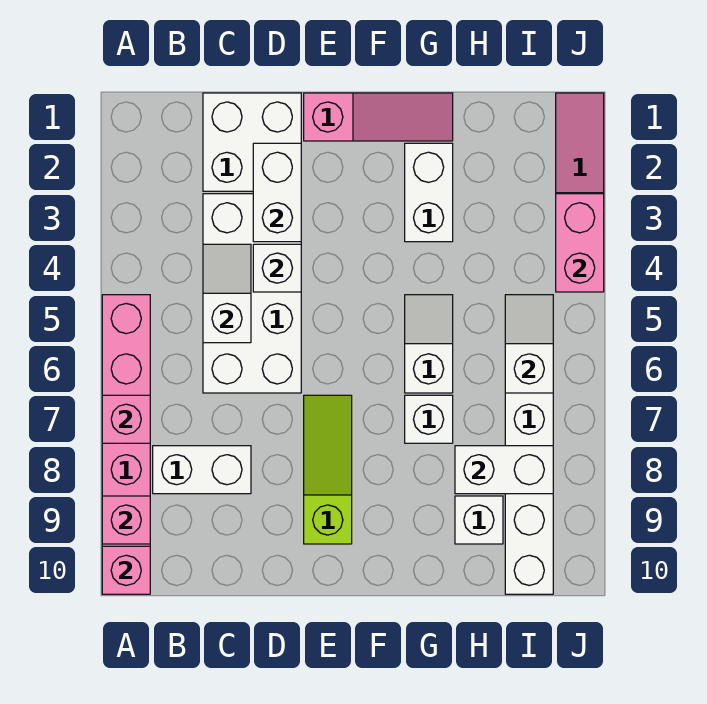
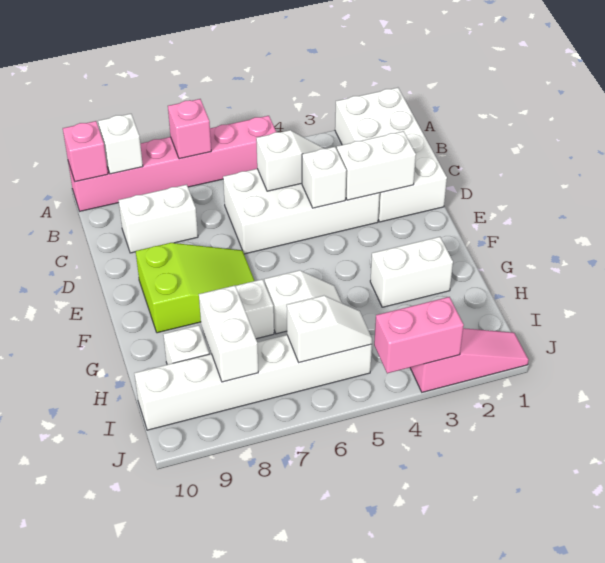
pink brick A9 level 2 -> white brick A9 level 2
white brick B8:C8 level 1 -> white brick C8:C9 level 1
white brick C1:D2 level 1 -> white brick A1:D2 level 1
pink slope E1:G1 level 1 top E -> none
lime slope E7:E9 level 1 top 9 -> lime slope E7:F9 level 1 top 9

